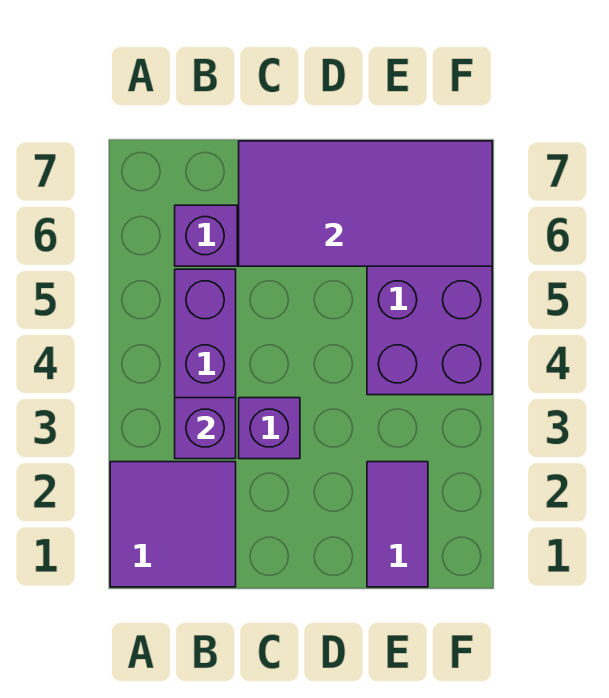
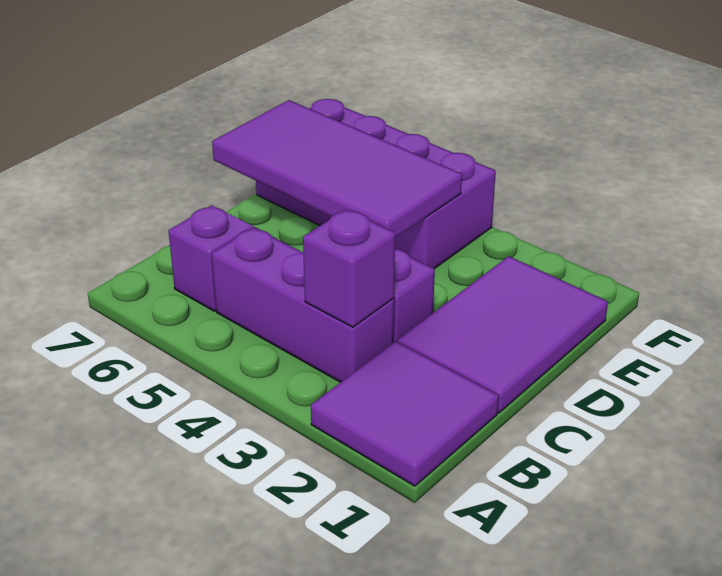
purple tile C6:F7 level 2 -> purple tile D4:E7 level 2
purple tile E1:E2 level 1 -> purple tile C1:E2 level 1

